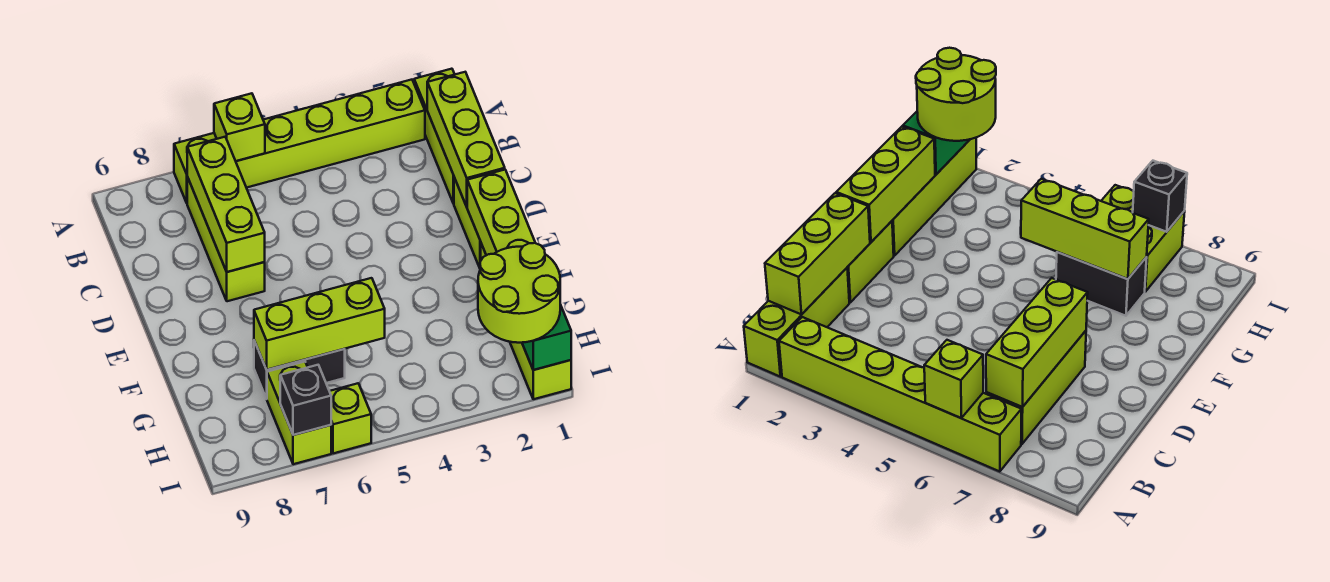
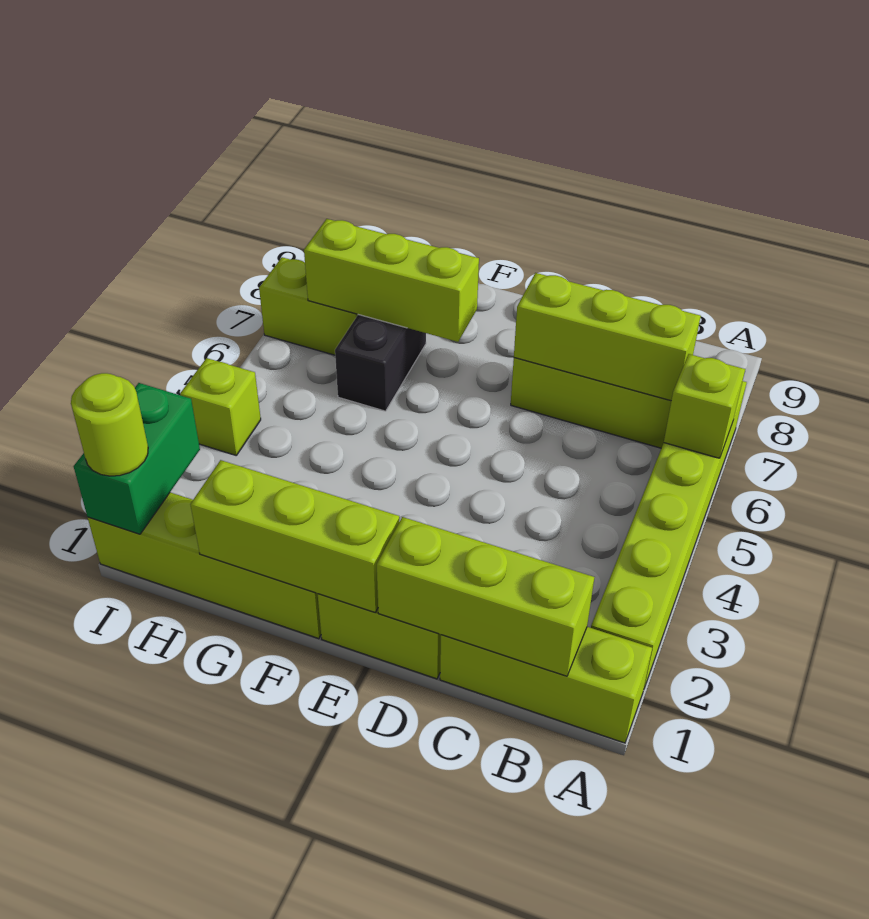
lime brick G5:G7 level 2 -> lime brick F7:H7 level 2
green brick H1:I1 level 2 -> green brick I1:I2 level 2
lime round brick H1:I2 level 3 -> lime round brick I1 level 3
lime brick I6 level 1 -> lime brick I4 level 1
black brick I7 level 2 -> none

